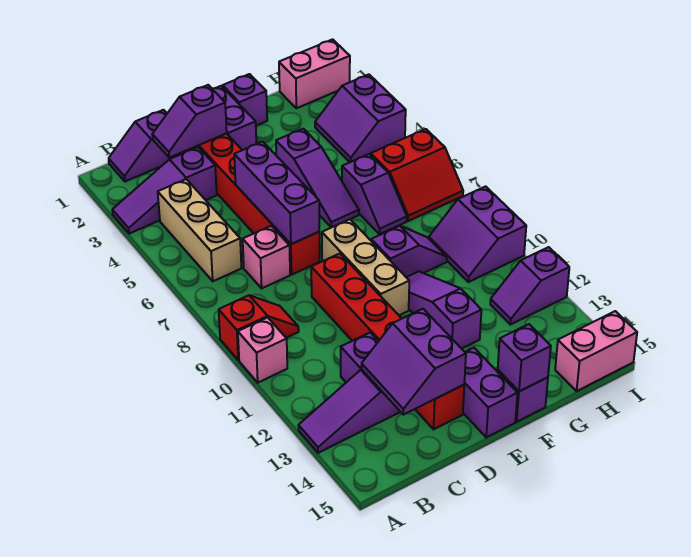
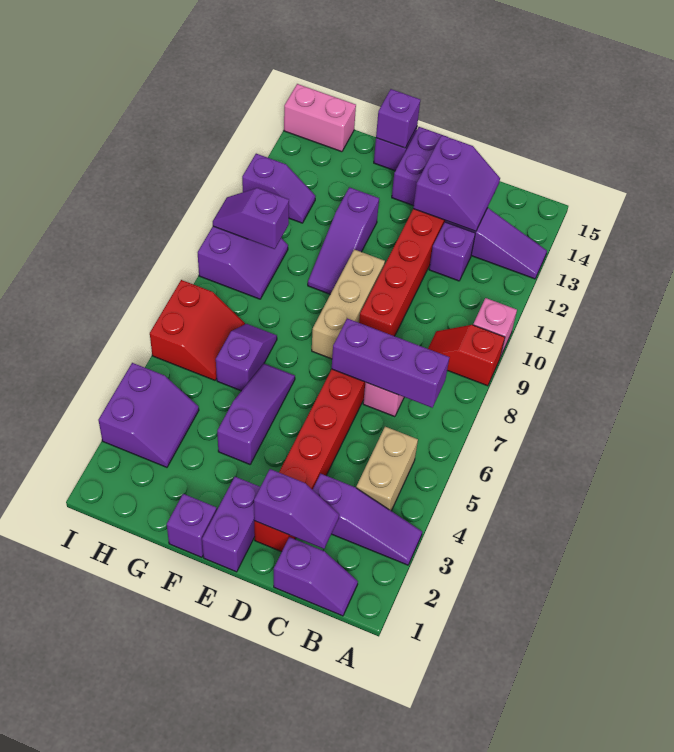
tan brick B4:B6 level 1 -> tan brick B4:B5 level 1
purple brick D5:D7 level 2 -> purple brick B7:D7 level 2
purple slope F9:G9 level 1 top F -> purple slope H10:I10 level 2 top H
pink brick H1:I1 level 1 -> none
red slope H6:I7 level 1 top 6 -> red slope H6:I7 level 1 top I

